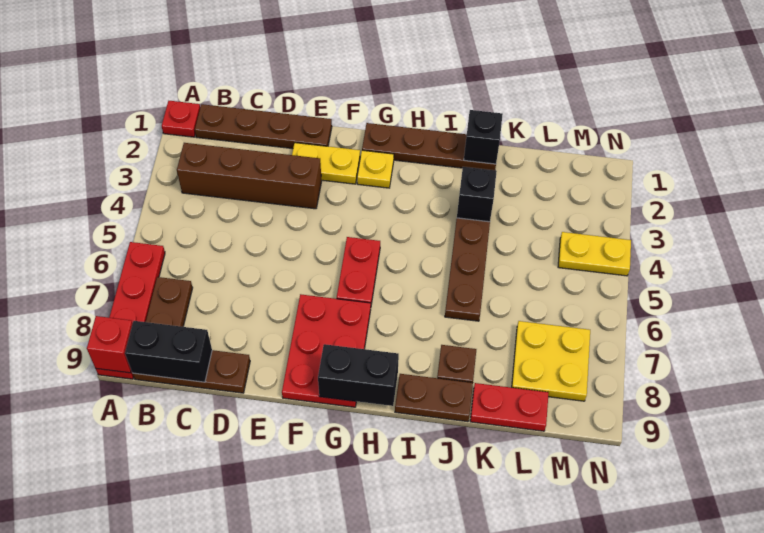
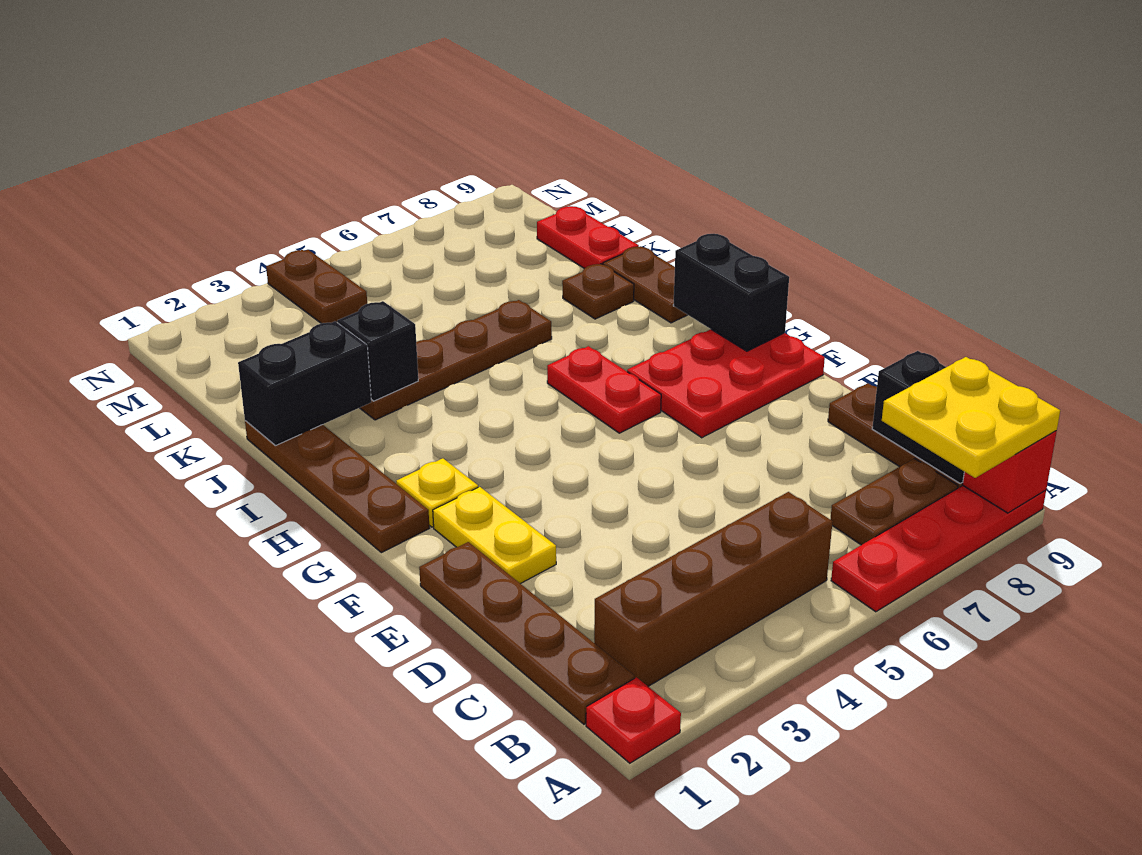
brown brick B3:E3 level 1 -> brown brick B2:B5 level 1
red plate G5:G6 level 1 -> red plate G6:H6 level 1
black brick J1 level 2 -> black brick J1:J2 level 2
yellow plate L7:M8 level 1 -> yellow plate A8:B9 level 3
yellow plate M4:N4 level 1 -> brown plate M4:N4 level 1

